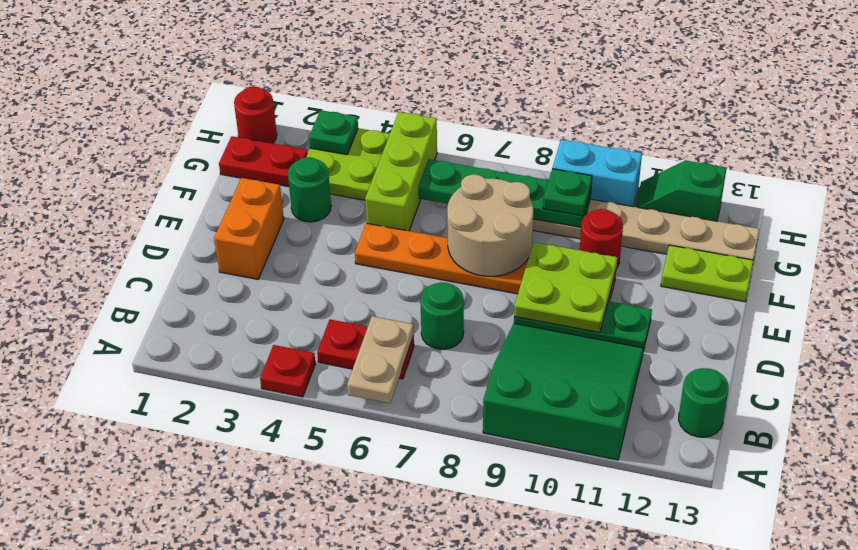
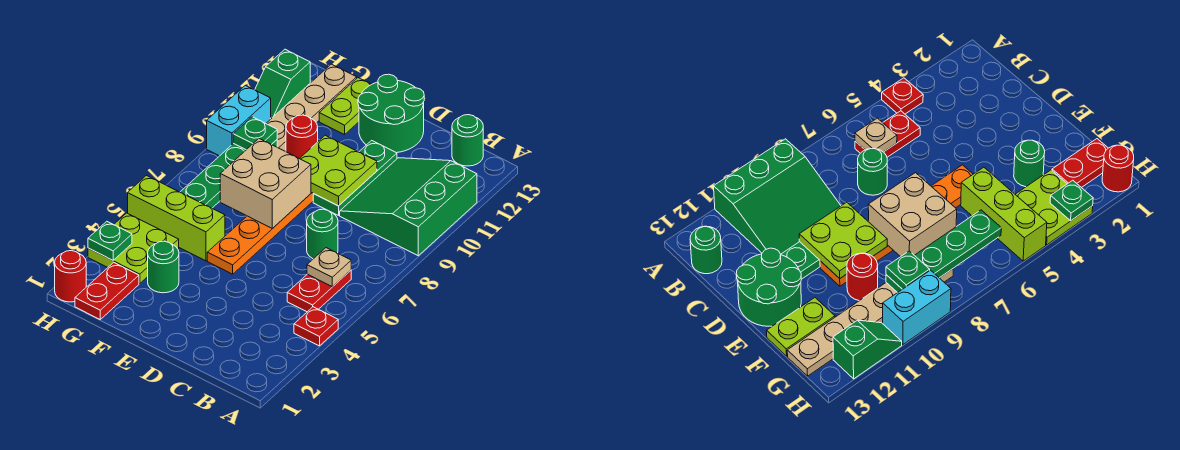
tan plate A6:B6 level 2 -> tan plate B6 level 2
orange brick D2:E2 level 1 -> none
none -> green round brick D12:E13 level 1
tan round brick E7:F8 level 2 -> tan brick E7:F8 level 2

